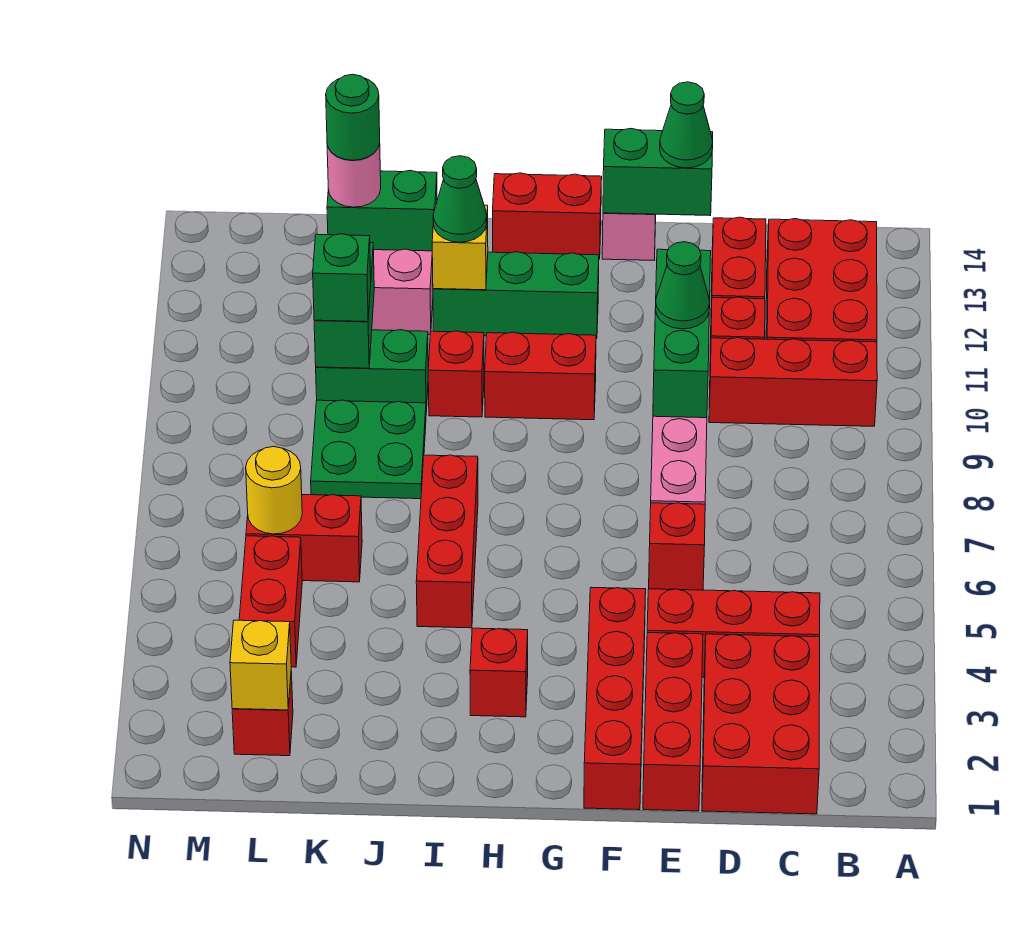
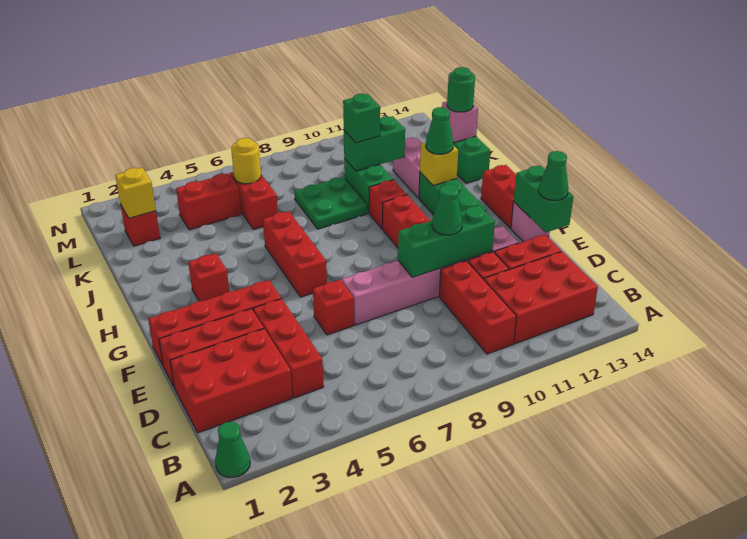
none -> green cone A1 level 1
red brick I5:I7 level 1 -> red brick G6:I6 level 1
pink round brick K14 level 2 -> pink brick K14 level 2

